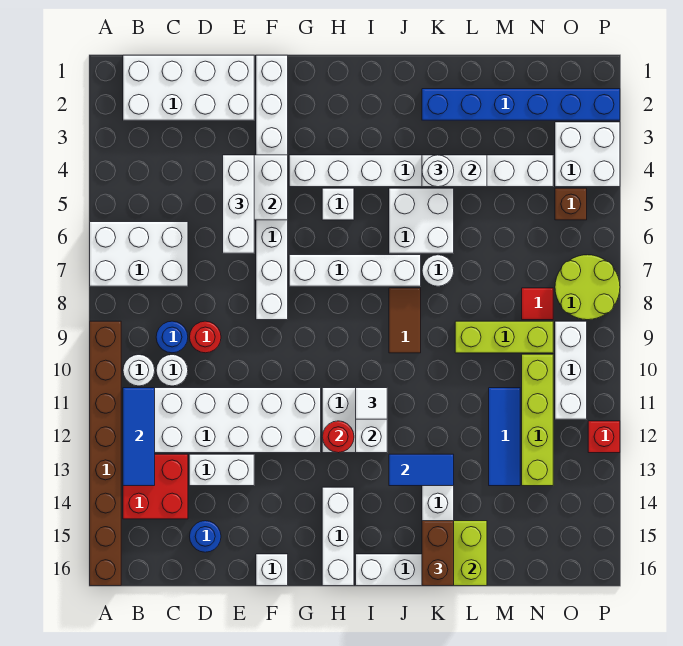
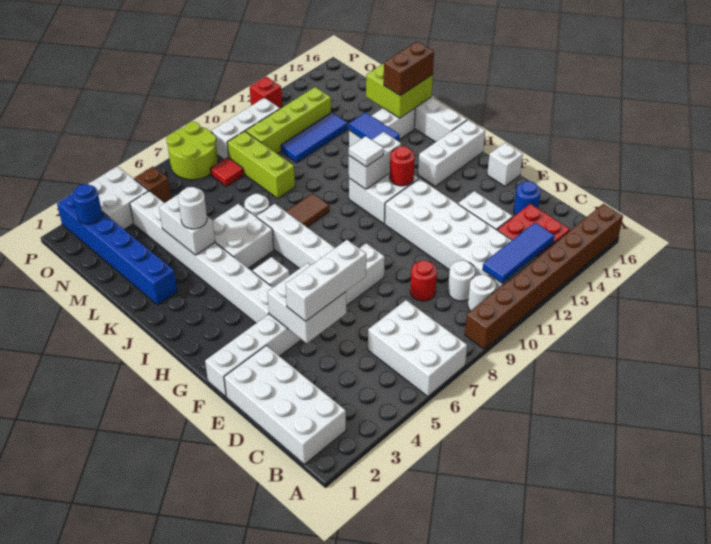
blue round brick C9 level 1 -> blue round brick O2 level 2

